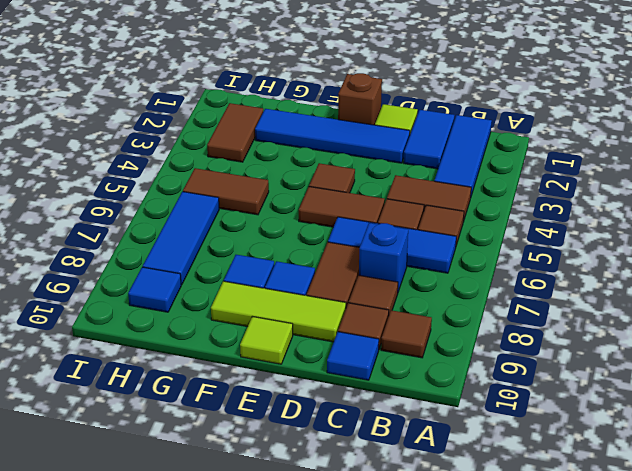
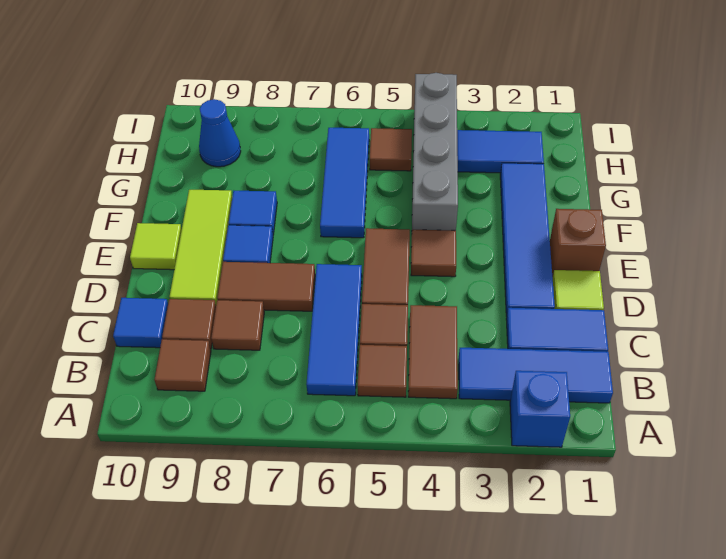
blue brick C7 level 1 -> blue brick A2 level 1
none -> grey brick F4:I4 level 1
brown tile G5:H5 level 1 -> brown tile H5 level 1
brown tile H2:H3 level 1 -> blue tile H2:H3 level 1
blue tile H6:H8 level 1 -> blue tile F6:H6 level 1
blue tile H9 level 1 -> blue cone H9 level 1

